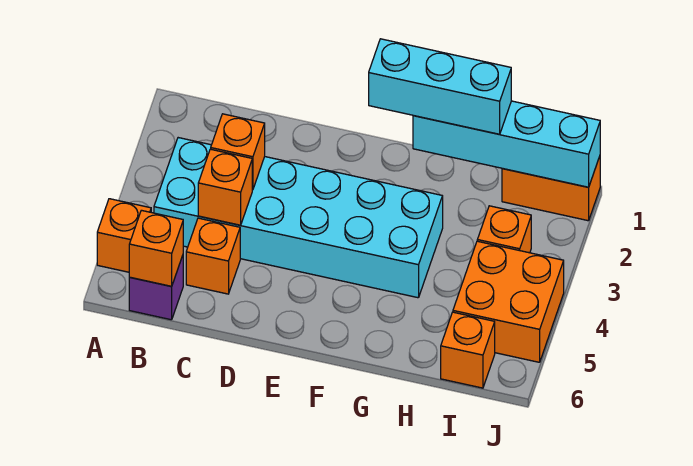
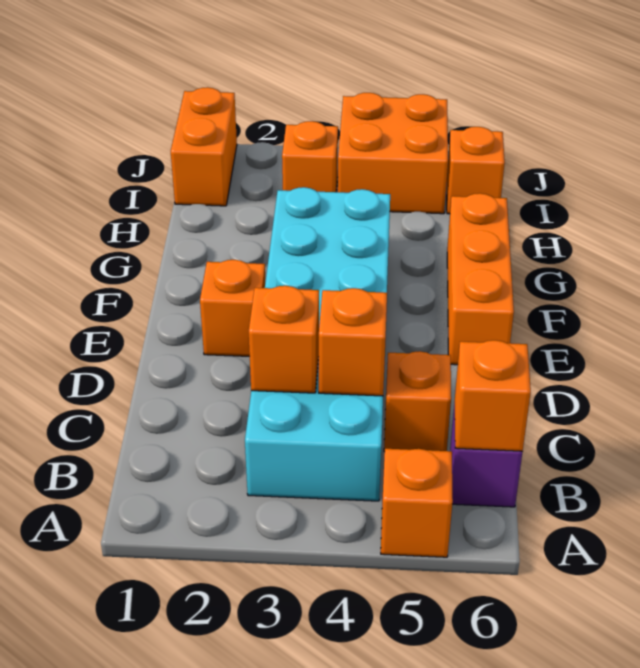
none -> orange brick E2 level 1
none -> orange brick E6:G6 level 1
cyan brick F1:H1 level 3 -> none
cyan brick G1:J1 level 2 -> none

